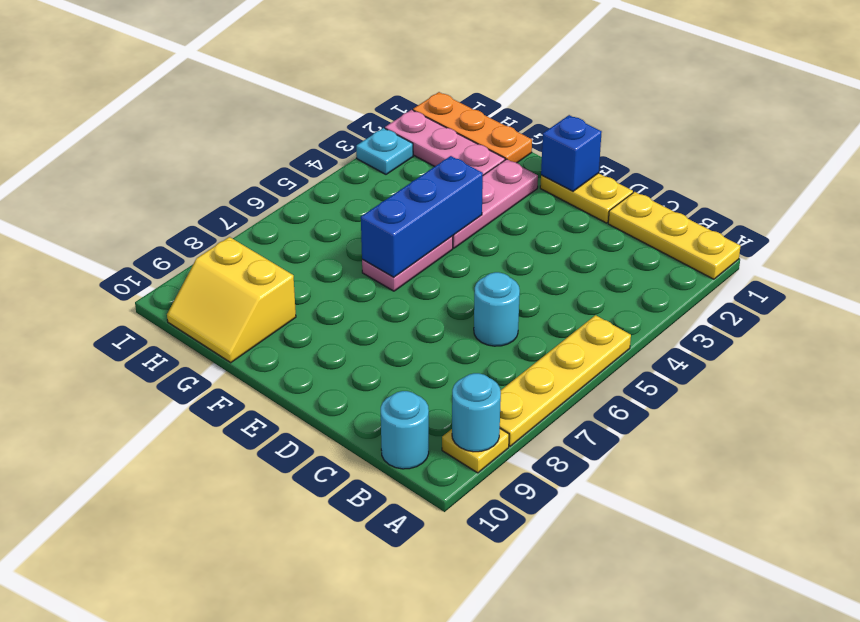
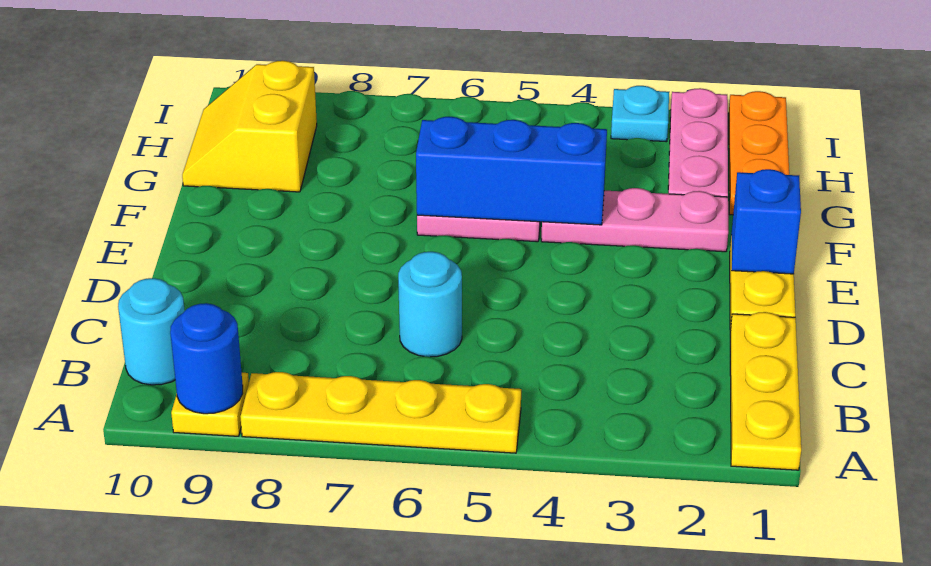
cyan round brick A9 level 2 -> blue round brick A9 level 2

